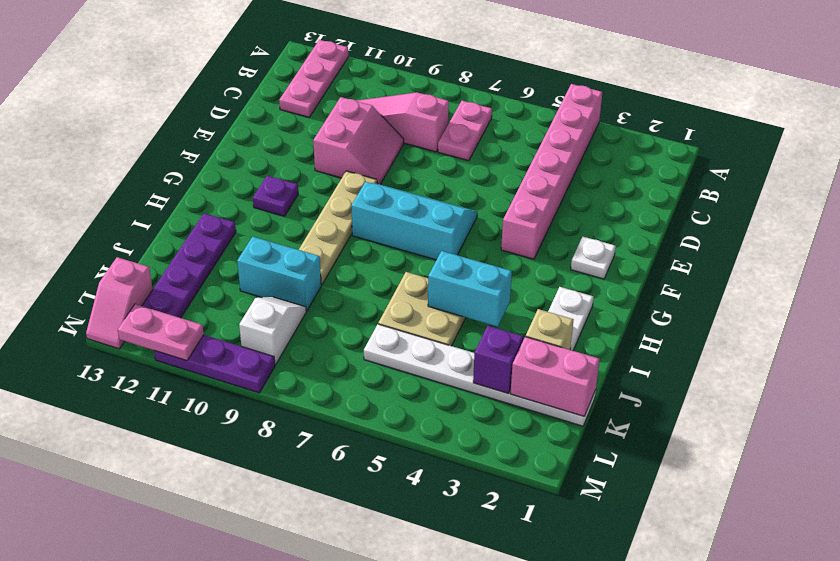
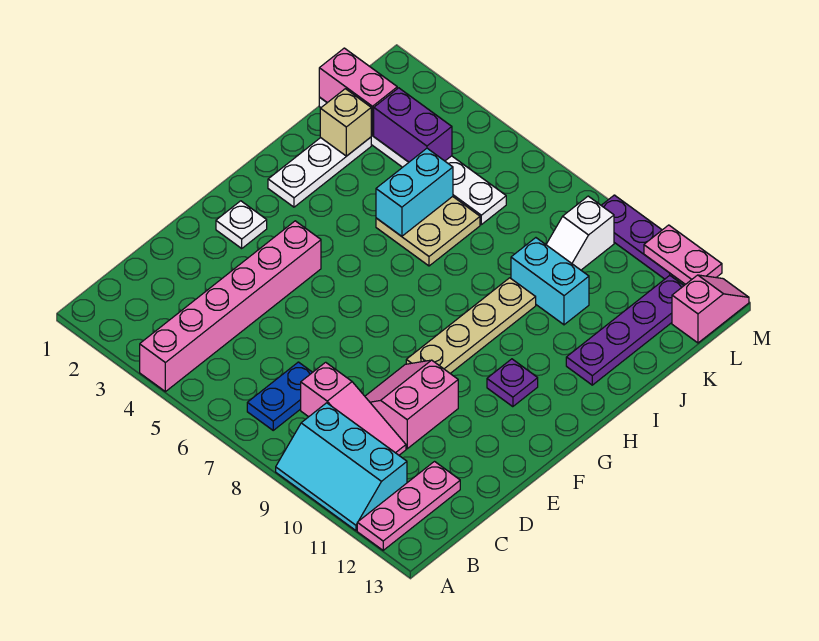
pink plate B7:C7 level 1 -> blue plate B7:C7 level 1
cyan slope F6:G8 level 1 top G -> cyan slope A9:B11 level 1 top B
cyan brick I4:I5 level 2 -> cyan brick I5:J5 level 2
purple brick K3 level 2 -> purple brick K3:K4 level 2

